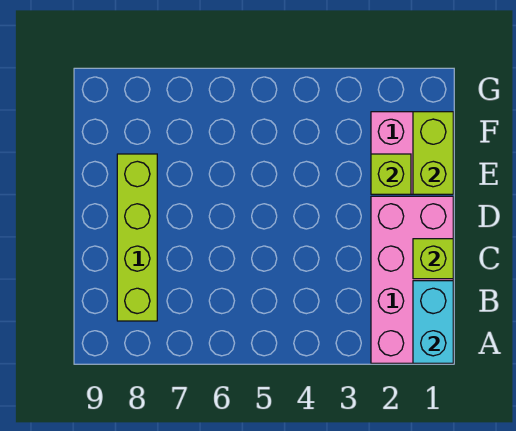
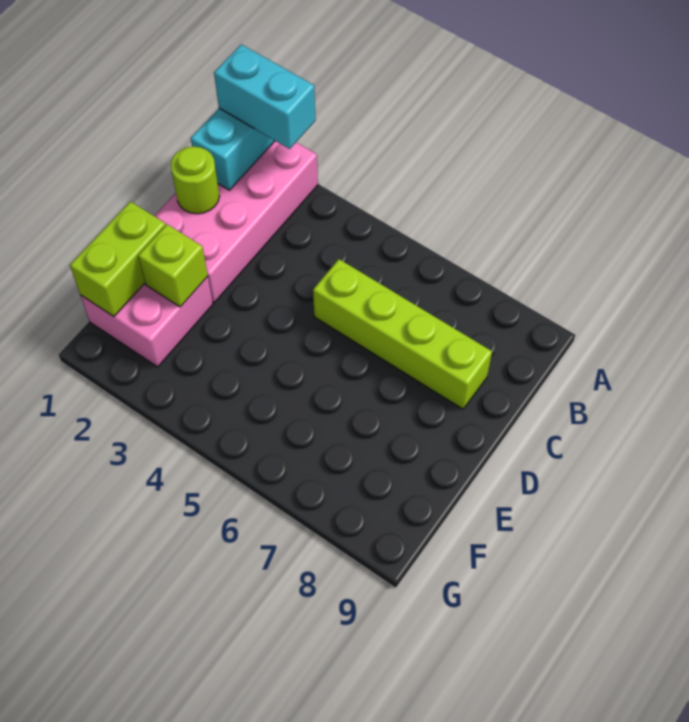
none -> cyan brick A1:A2 level 3
lime brick B8:E8 level 1 -> lime brick C5:C8 level 1
lime brick C1 level 2 -> lime round brick C1 level 2

